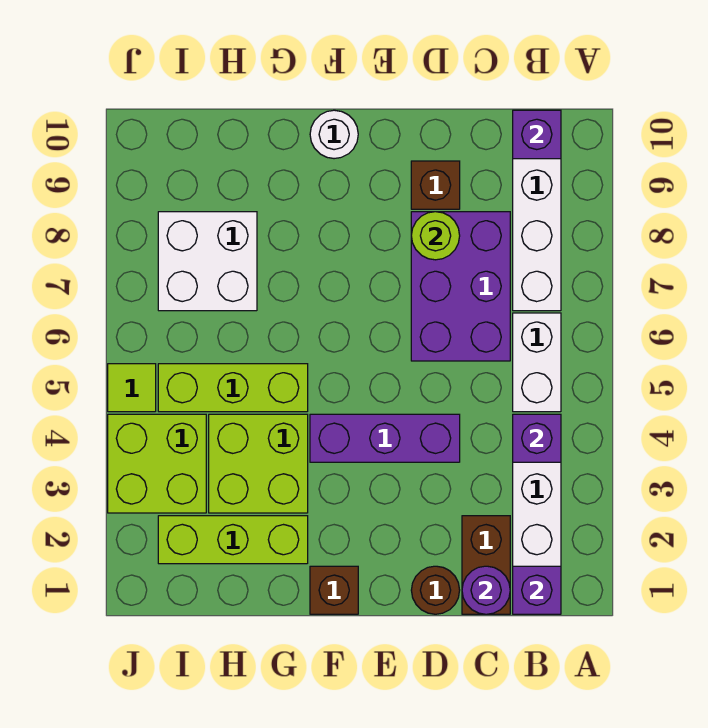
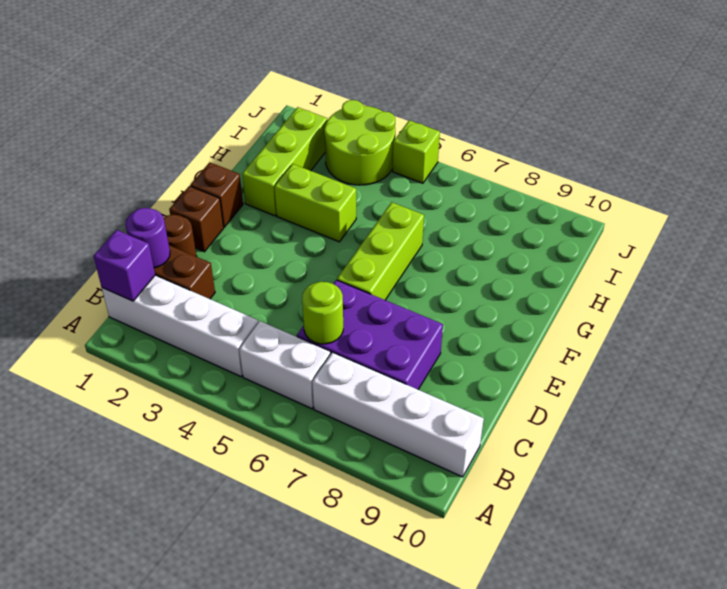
purple brick B4 level 2 -> none
purple brick B10 level 2 -> none
purple brick D4:F4 level 1 -> none
lime round brick D8 level 2 -> lime round brick C6 level 2
brown brick D9 level 1 -> brown brick E1 level 1
white round brick F10 level 1 -> none
lime brick G3:H4 level 1 -> lime brick G3:G4 level 1
lime brick G5:I5 level 1 -> lime brick E6:G6 level 1
white brick H7:I8 level 1 -> none
lime brick I3:J4 level 1 -> lime round brick I3:J4 level 1
lime tile J5 level 1 -> lime brick J5 level 1

